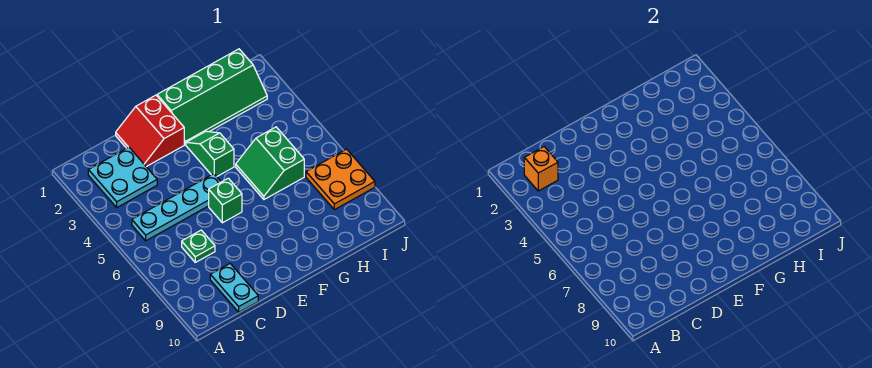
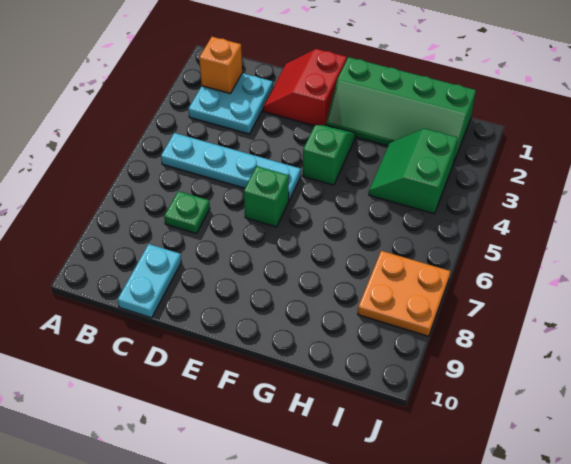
green slope G5:H6 level 1 top H -> green slope H3:I4 level 1 top I

